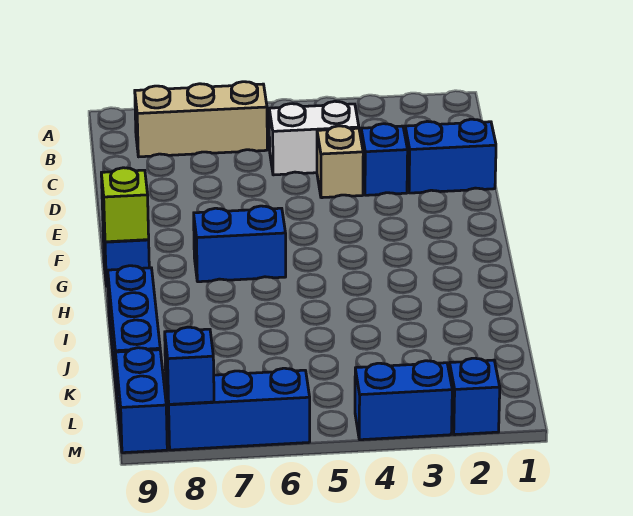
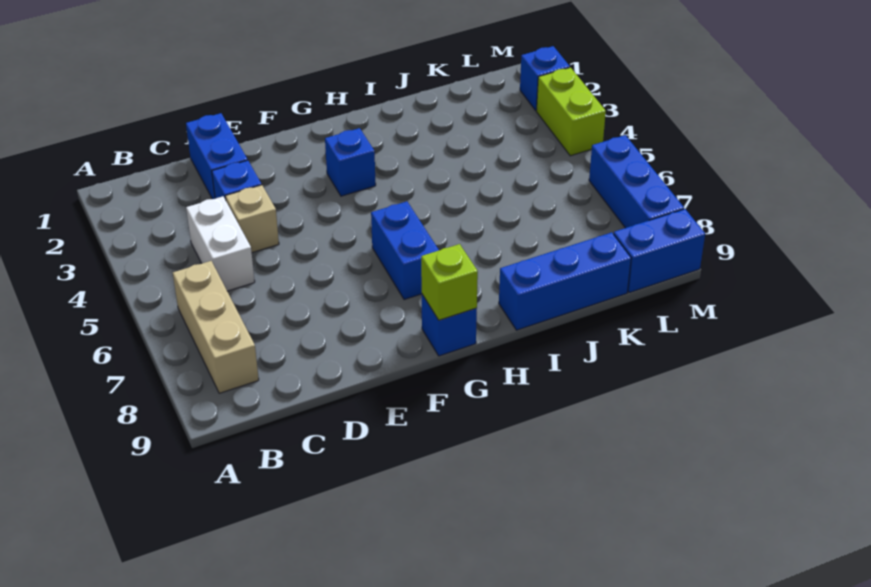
blue brick M3:M4 level 1 -> lime brick M3:M4 level 1
blue brick M8 level 2 -> blue brick G3 level 1

